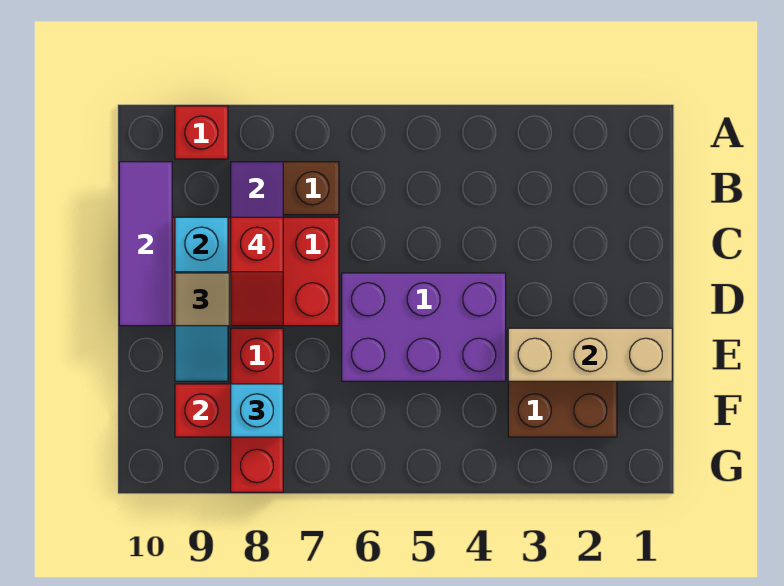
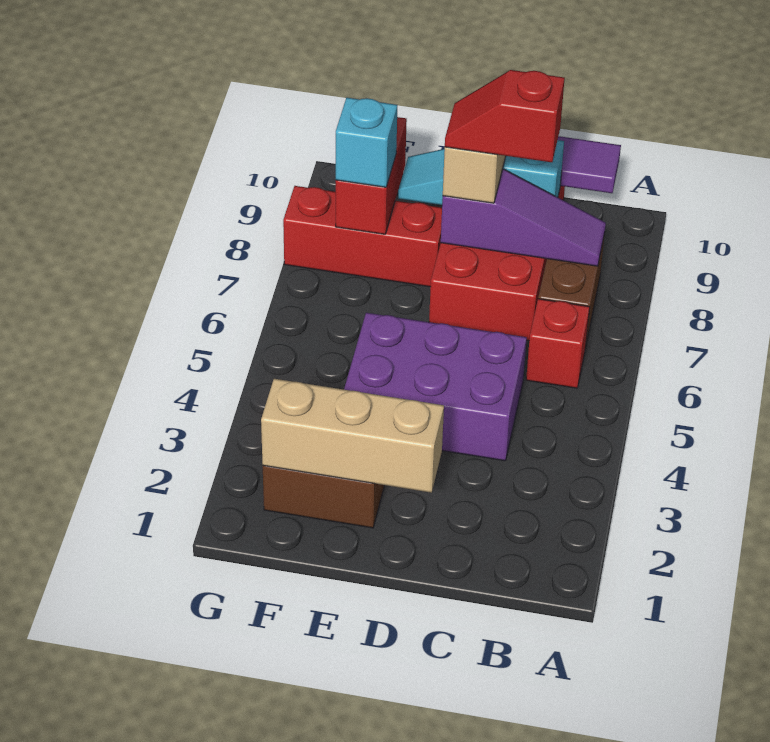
red brick A9 level 1 -> red brick B6 level 1
purple brick D4:E6 level 1 -> purple brick C4:E5 level 1
tan brick E1:E3 level 2 -> tan brick D2:F2 level 2

